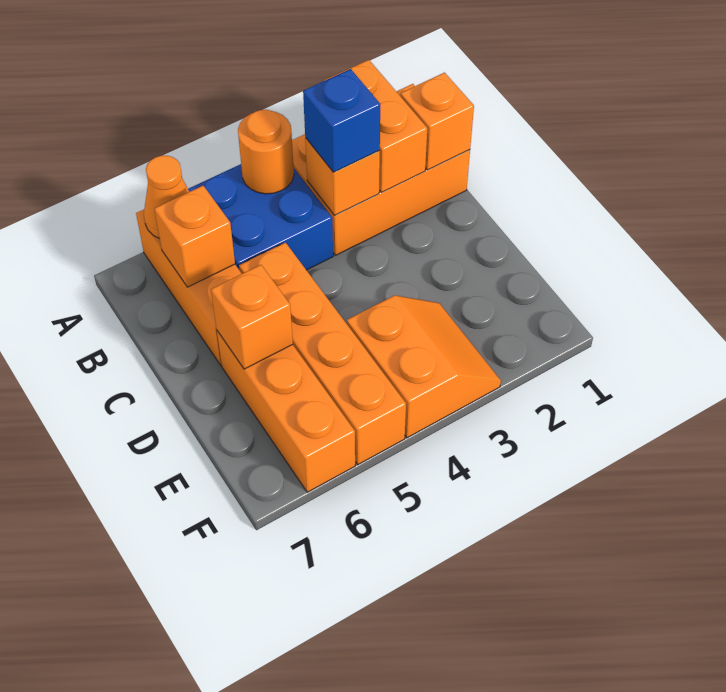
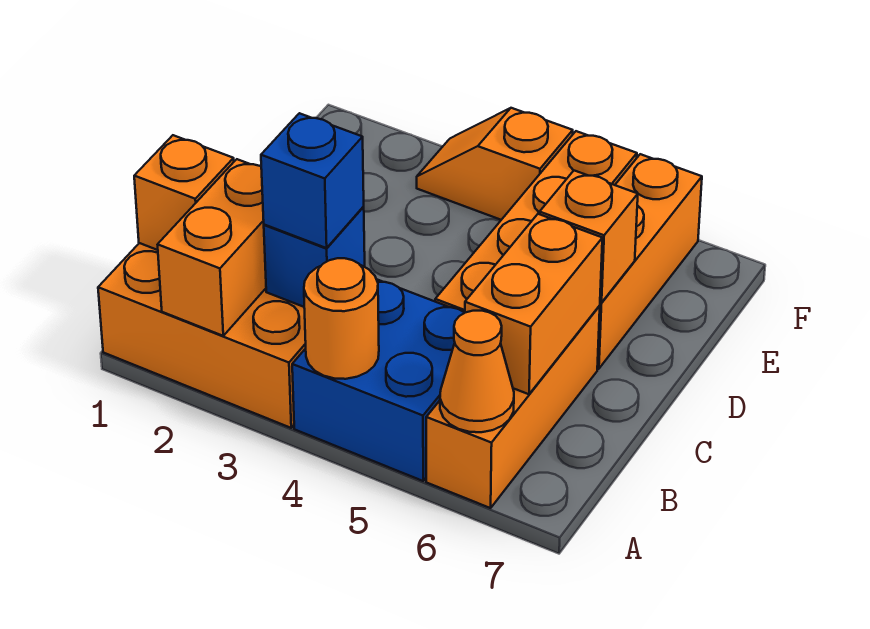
orange brick B3 level 2 -> blue brick B3 level 2
orange brick B6 level 2 -> orange brick B6:C6 level 2
orange slope E3:F4 level 1 top 4 -> orange slope F3:F4 level 1 top 4

